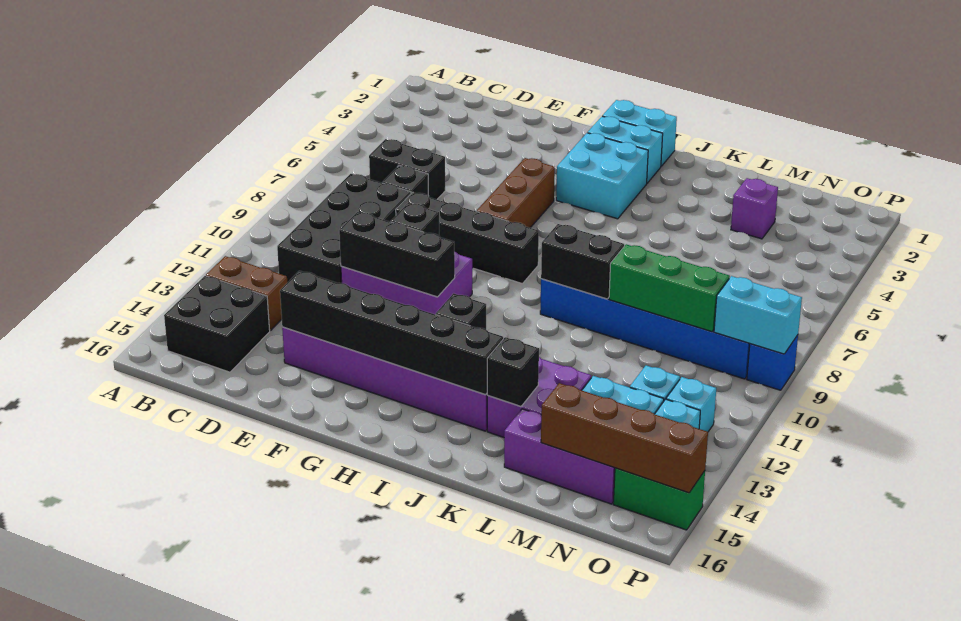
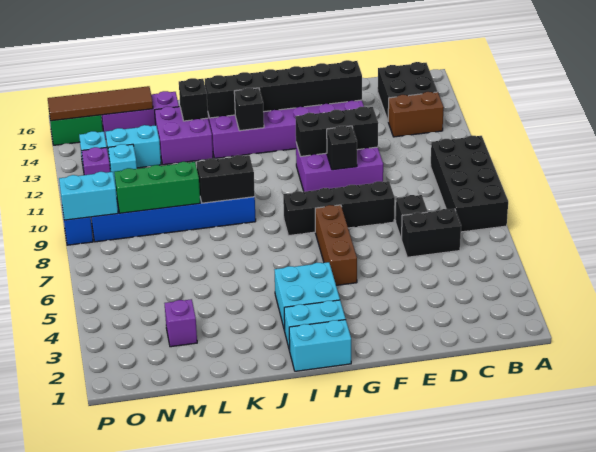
black brick C8:D11 level 1 -> black brick A7:B10 level 1
brown brick M15:P15 level 2 -> brown tile M15:P15 level 2
cyan brick O12 level 1 -> purple brick O12 level 1

